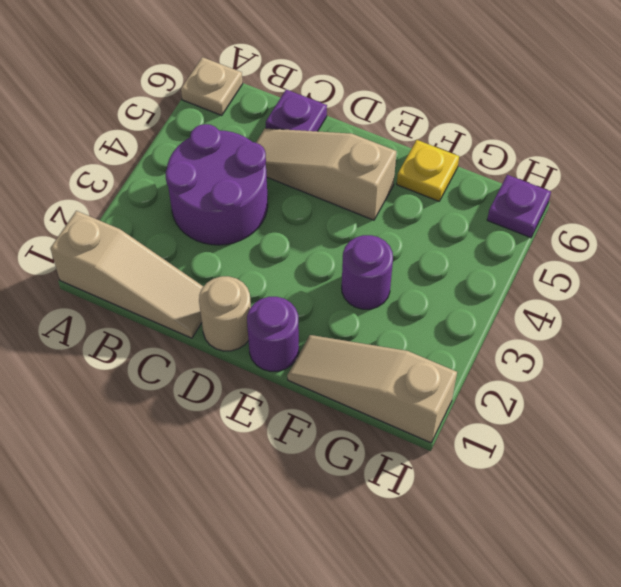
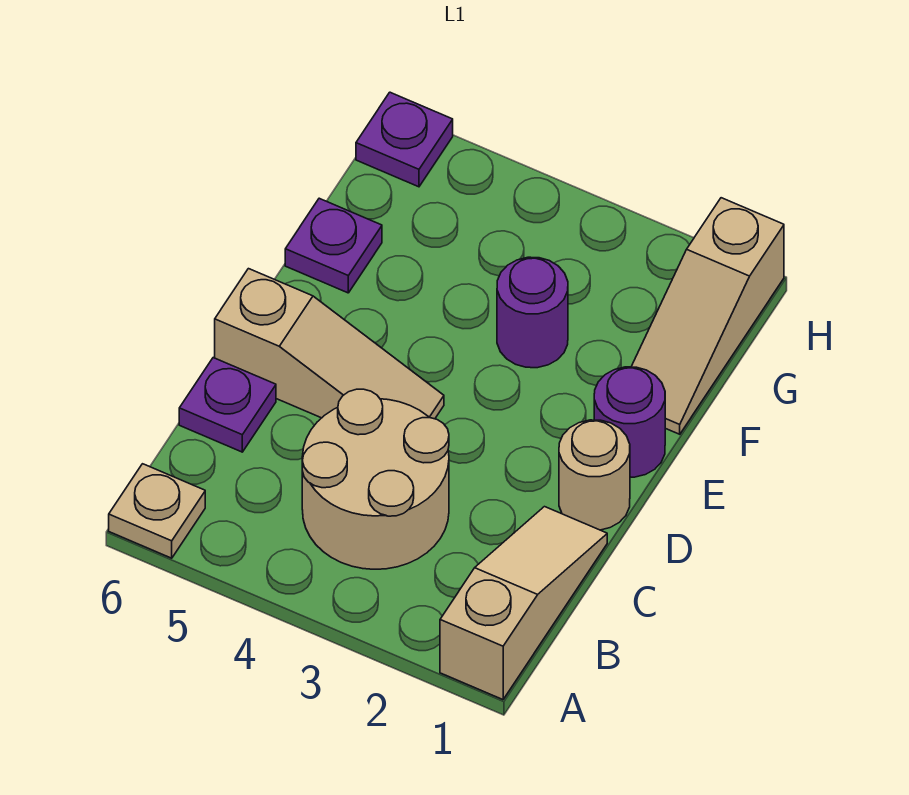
purple round brick B3:C4 level 1 -> tan round brick B3:C4 level 1
tan slope C5:E5 level 1 top E -> tan slope D4:D6 level 1 top 6
yellow plate F6 level 1 -> purple plate F6 level 1

